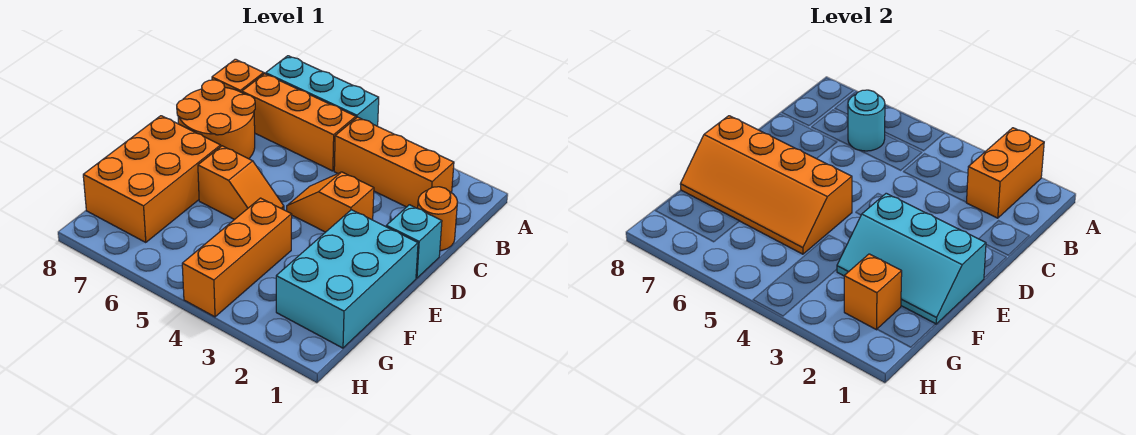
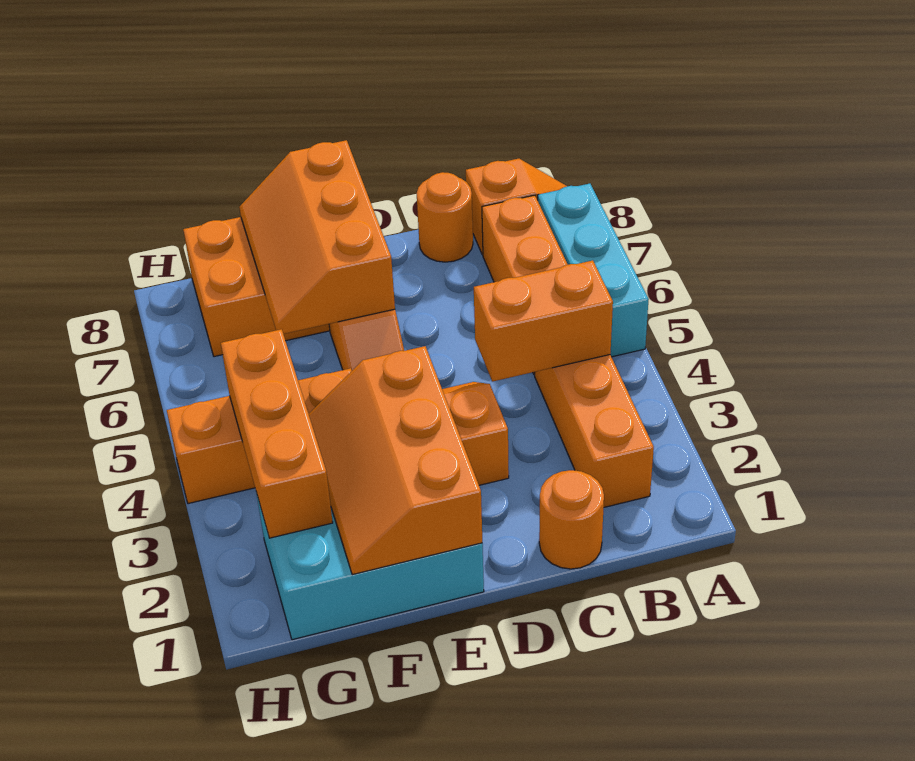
orange brick A2:B2 level 2 -> orange brick B4:C4 level 2
cyan round brick B6 level 2 -> none
orange round brick C7:D8 level 1 -> orange round brick C8 level 1
cyan brick D1 level 1 -> none
cyan slope E1:F3 level 2 top E -> orange slope E1:F3 level 2 top E
orange slope E5:F8 level 2 top E -> orange slope E6:F8 level 2 top E
orange brick G2 level 2 -> orange brick G2:G4 level 2

